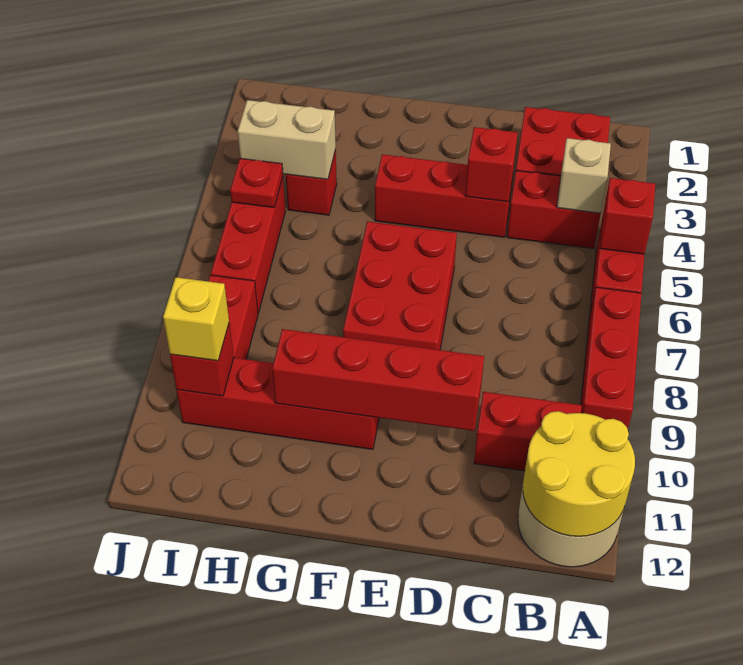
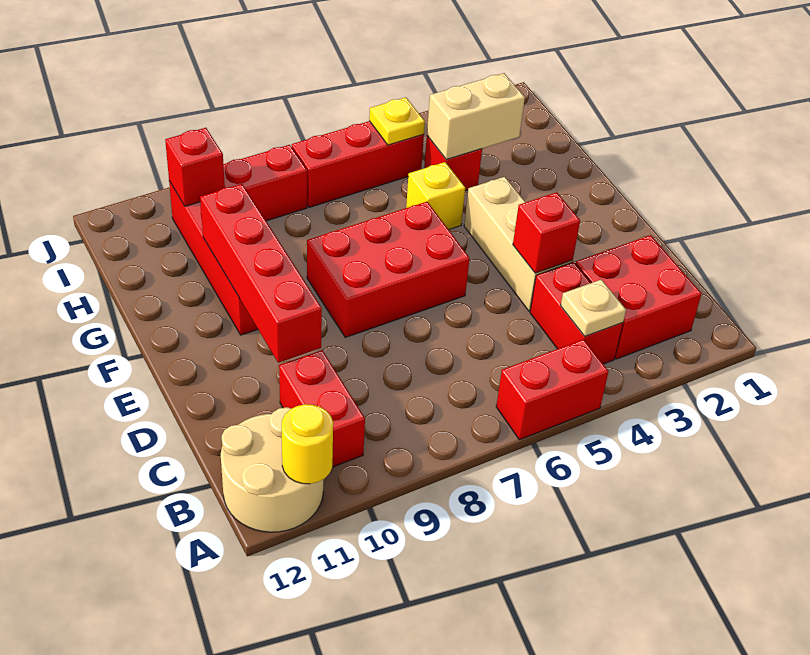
red brick A5 level 2 -> none
red brick A7:A9 level 1 -> none
yellow round brick A11:B12 level 2 -> yellow round brick A11 level 2
tan brick B4 level 2 -> tan plate B4 level 2
red brick D4:F4 level 1 -> tan brick D4:F4 level 1
tan brick H4:I4 level 2 -> tan brick H3:H4 level 2
red plate I5 level 2 -> yellow plate I5 level 2
yellow brick I10 level 3 -> yellow brick G5 level 1

